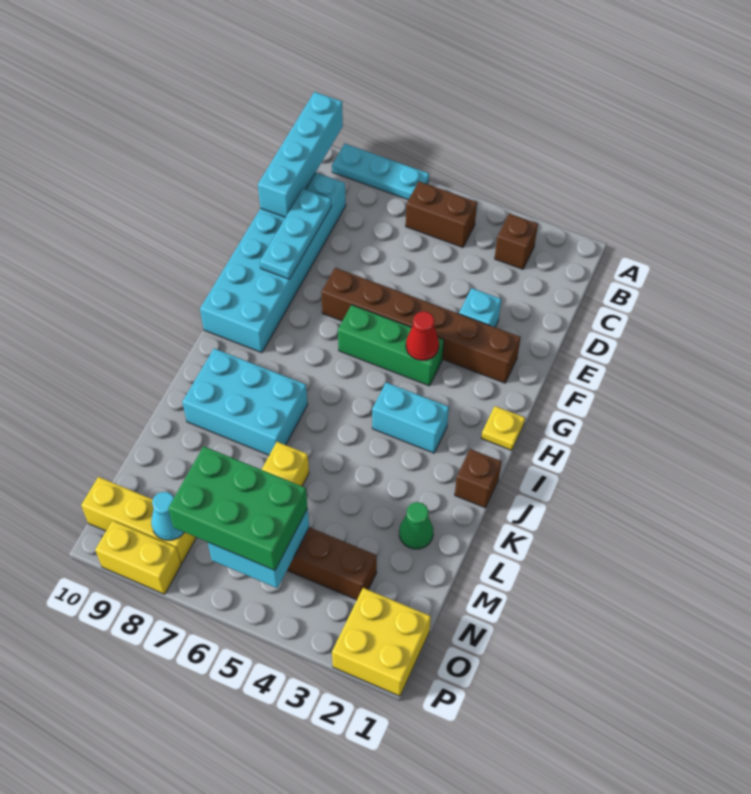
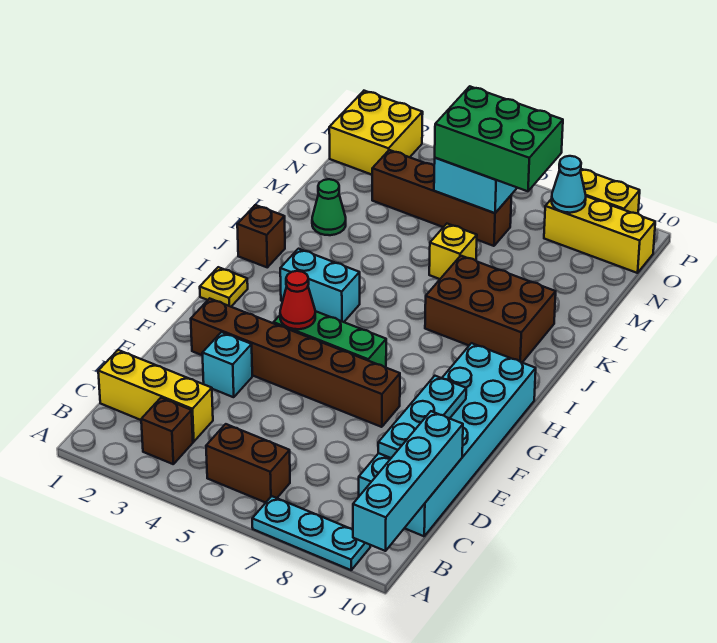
none -> yellow brick C1:C3 level 1
cyan brick J7:K9 level 1 -> brown brick J7:K9 level 1

